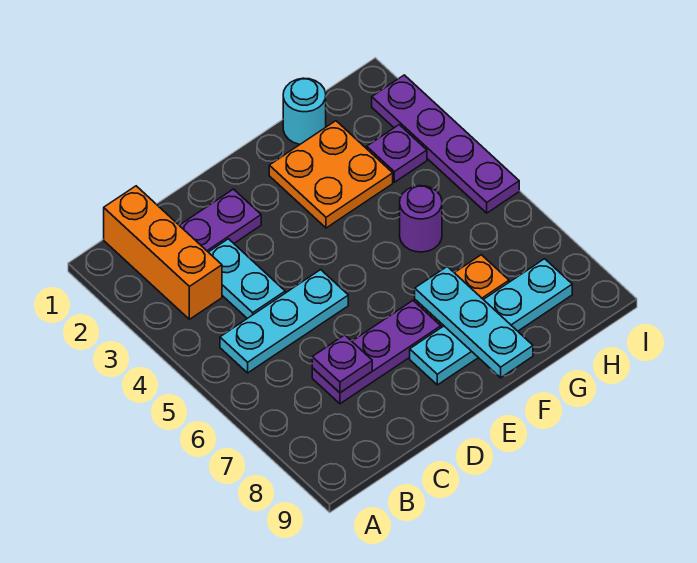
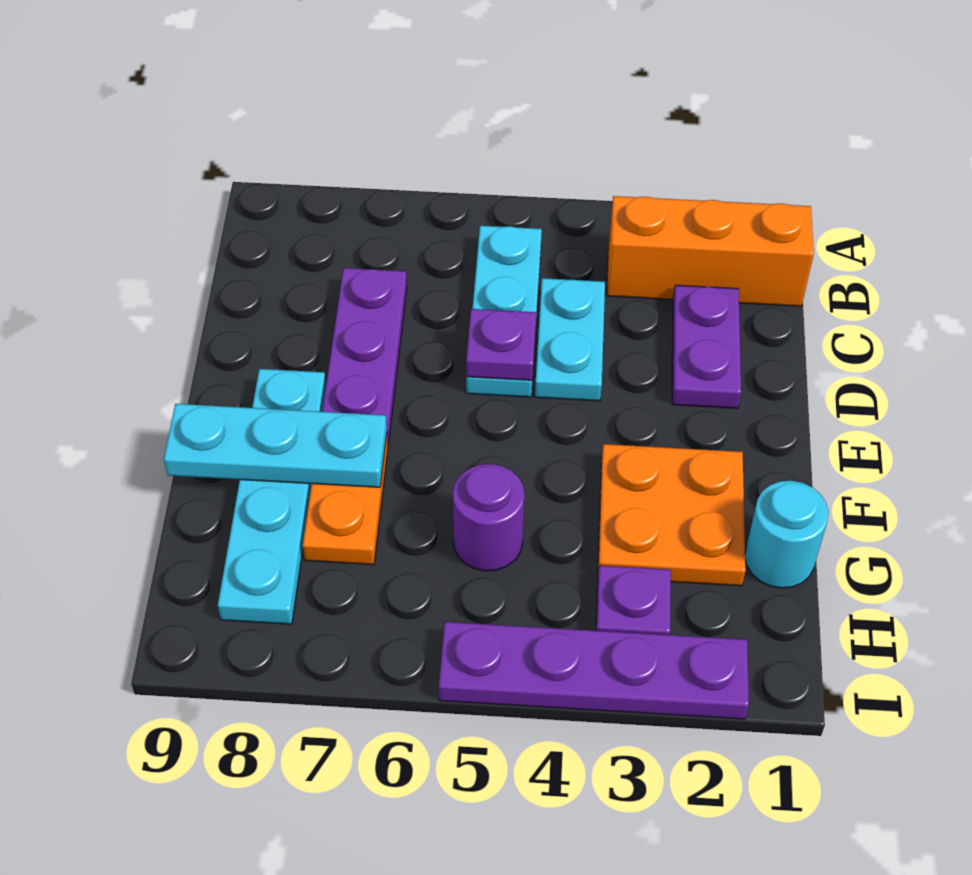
cyan plate C3:C4 level 1 -> cyan plate C4:D4 level 1
purple plate C7 level 2 -> purple plate D5 level 2

